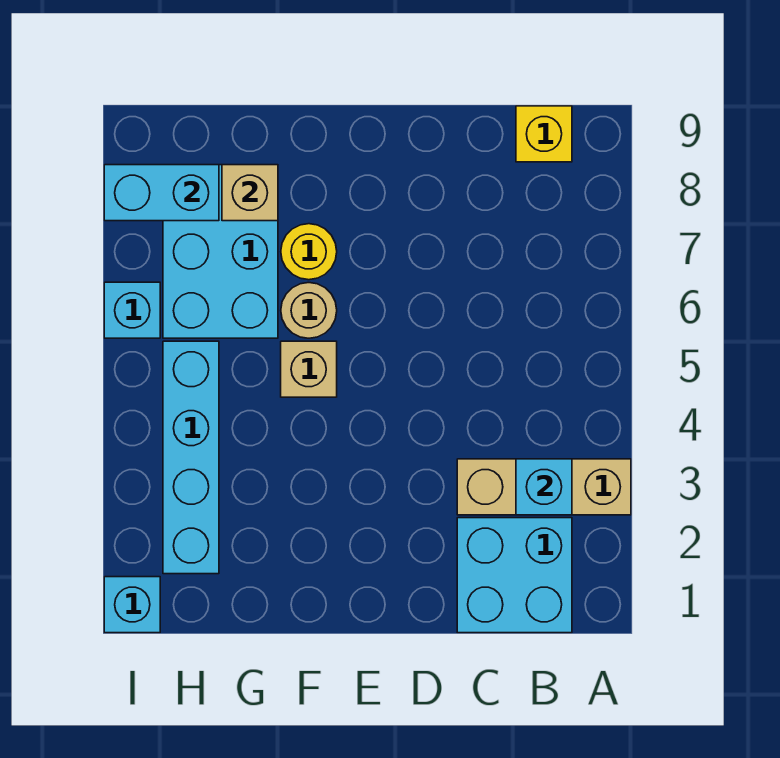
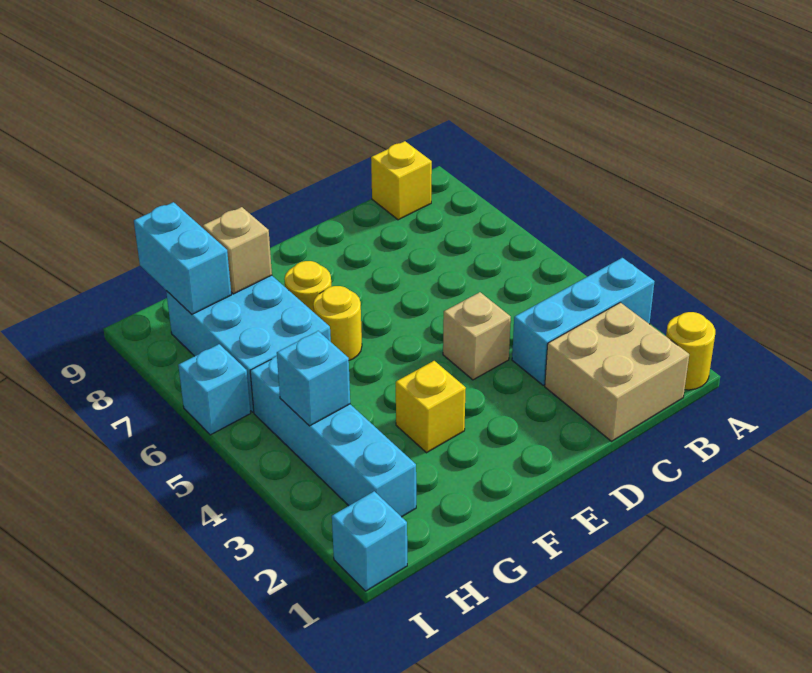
none -> yellow round brick A1 level 1
tan brick A3:C3 level 1 -> cyan brick A3:C3 level 1
cyan brick B1:C2 level 1 -> tan brick B1:C2 level 1
cyan brick B3 level 2 -> cyan brick H4 level 2
none -> yellow brick F3 level 1
tan brick F5 level 1 -> tan brick D4 level 1
tan round brick F6 level 1 -> yellow round brick F6 level 1
cyan brick H8:I8 level 2 -> cyan brick H8:H9 level 2

